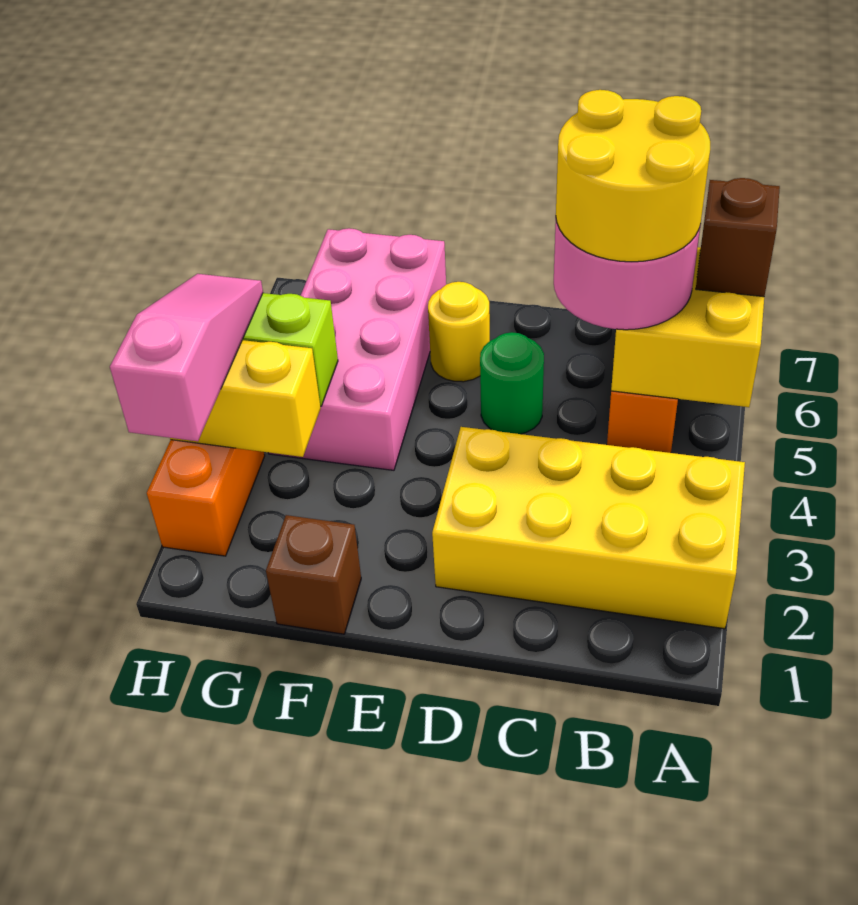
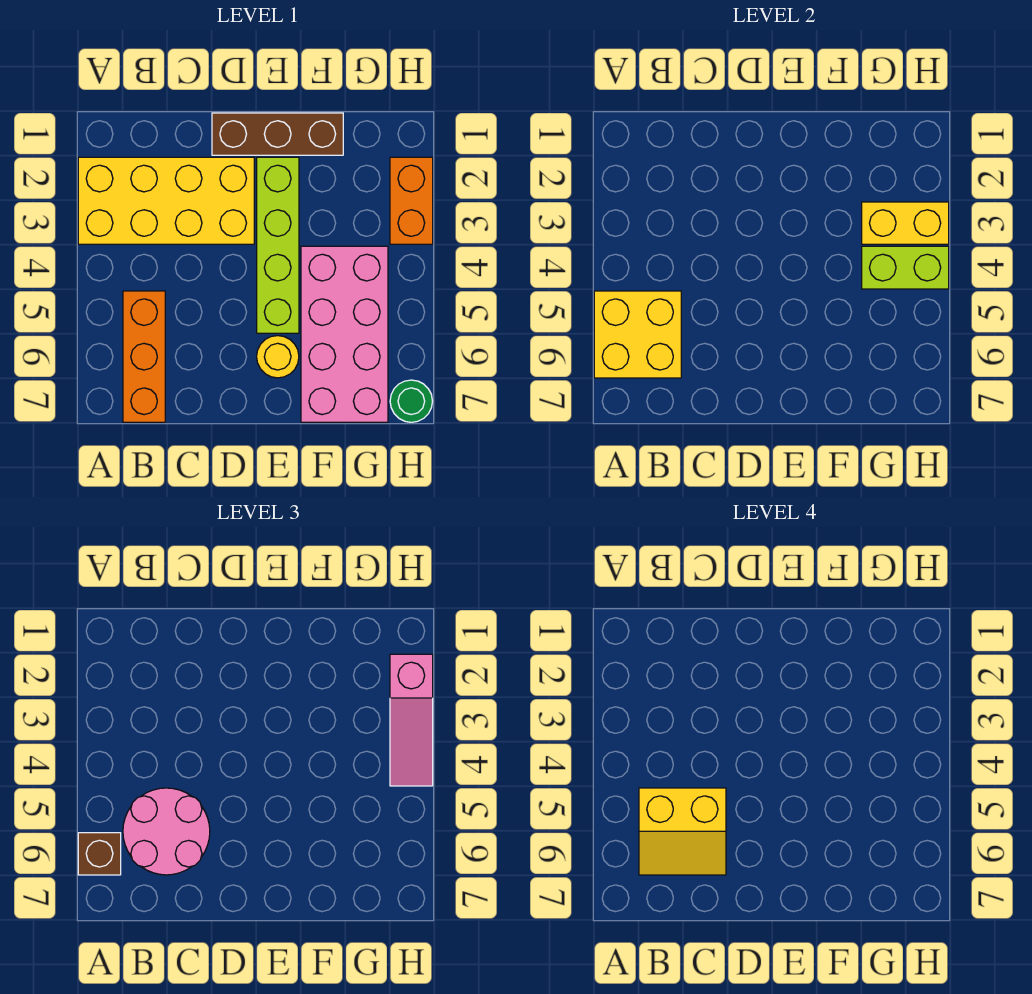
yellow round brick B5:C6 level 4 -> yellow slope B5:C6 level 4 top 5
green round brick D5 level 1 -> green round brick H7 level 1
none -> lime brick E2:E5 level 1
brown brick F1 level 1 -> brown brick D1:F1 level 1

